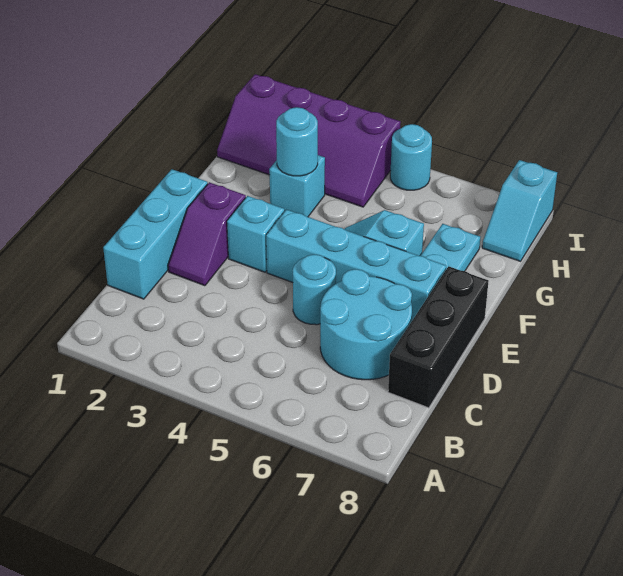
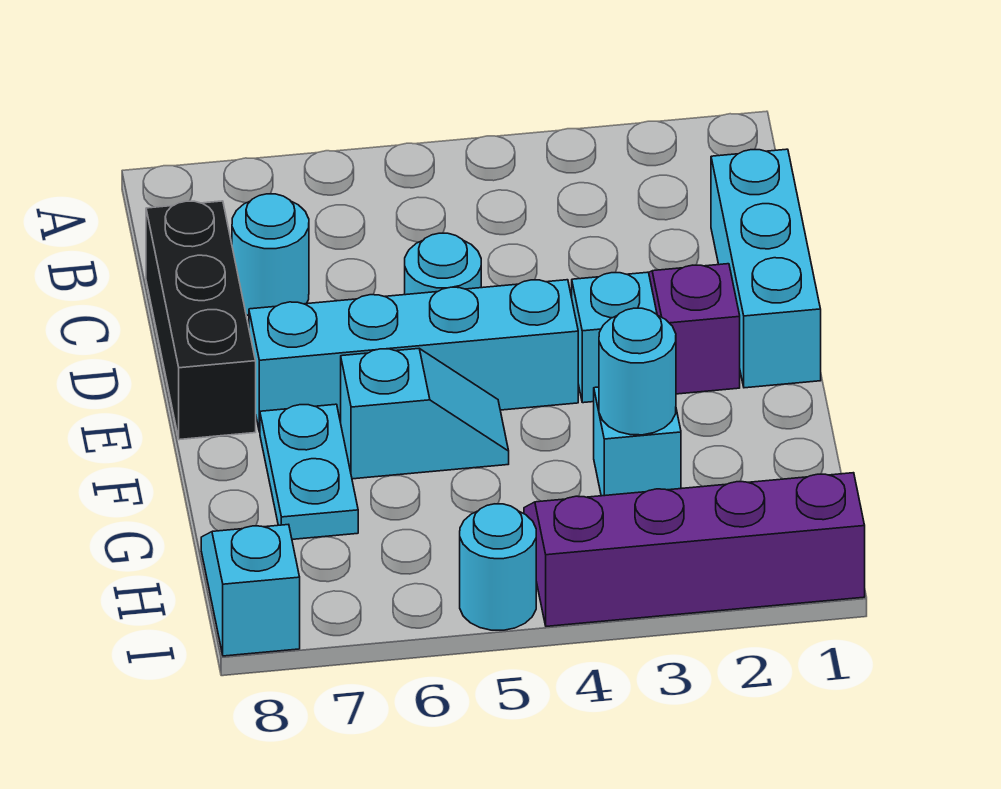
cyan round brick C6:D7 level 1 -> cyan round brick C7 level 1

